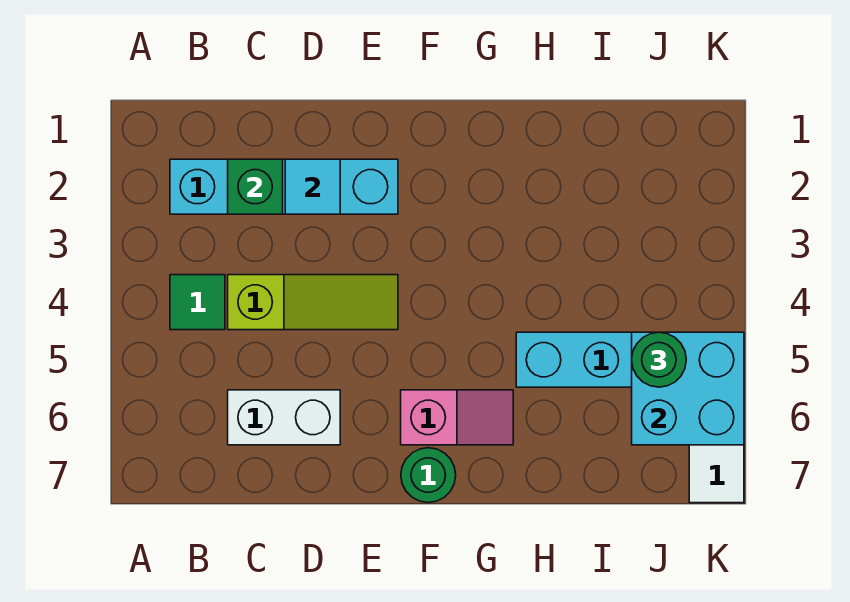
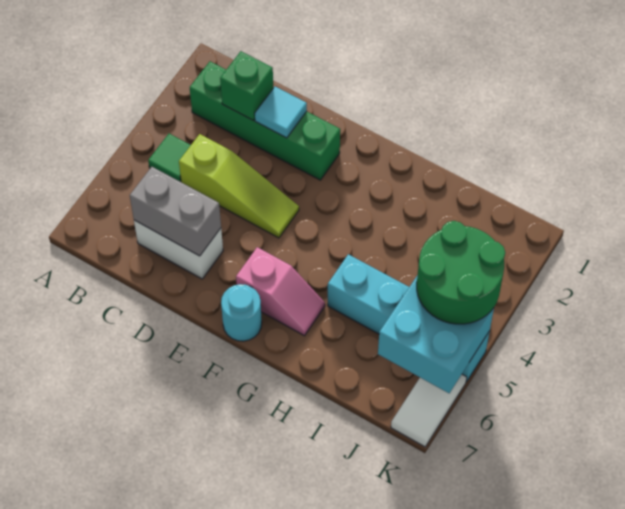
cyan brick B2:E2 level 1 -> green brick B2:E2 level 1
none -> grey brick C6:D6 level 2
green round brick F7 level 1 -> cyan round brick F7 level 1
green round brick J5 level 3 -> green round brick J4:K5 level 3

